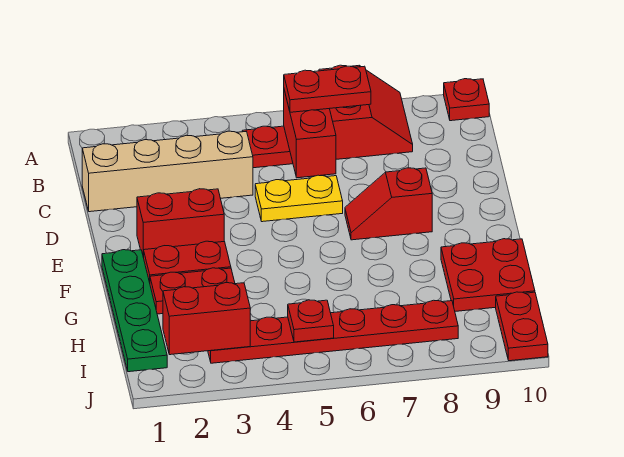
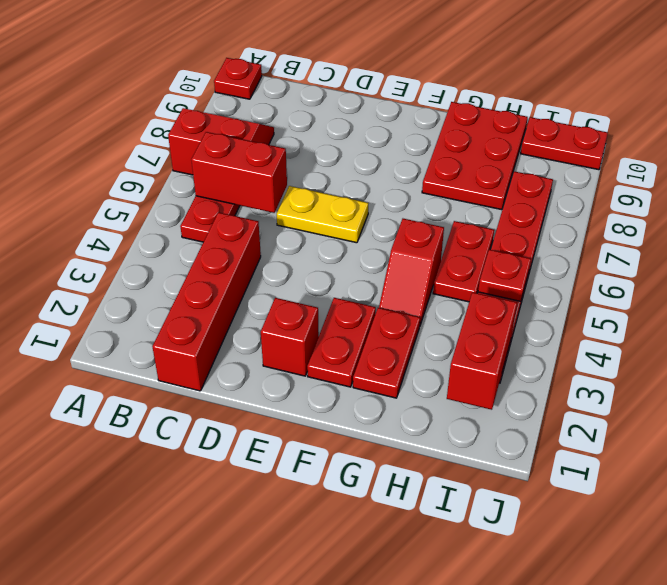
red plate B6:B7 level 3 -> red plate H5:H6 level 1
tan brick C1:C4 level 1 -> red brick C1:C4 level 1
yellow plate D5:D6 level 1 -> yellow plate D6:E6 level 1
red brick E2:E3 level 1 -> red brick E2 level 1
red slope E7:E8 level 1 top 8 -> red slope G4:G5 level 1 top 5
green plate F1:I1 level 1 -> none
red plate G9:H10 level 1 -> red plate G8:H10 level 1

